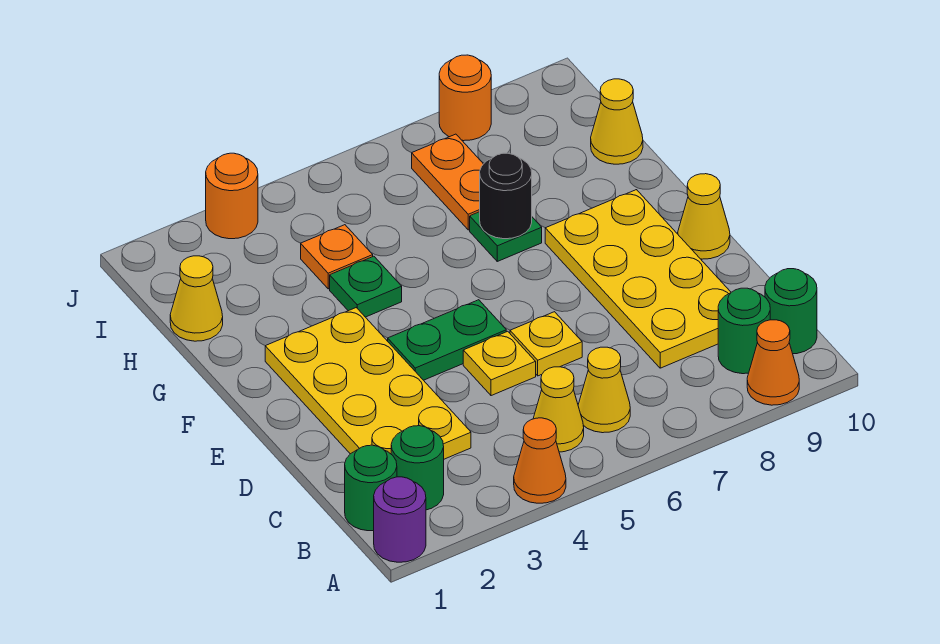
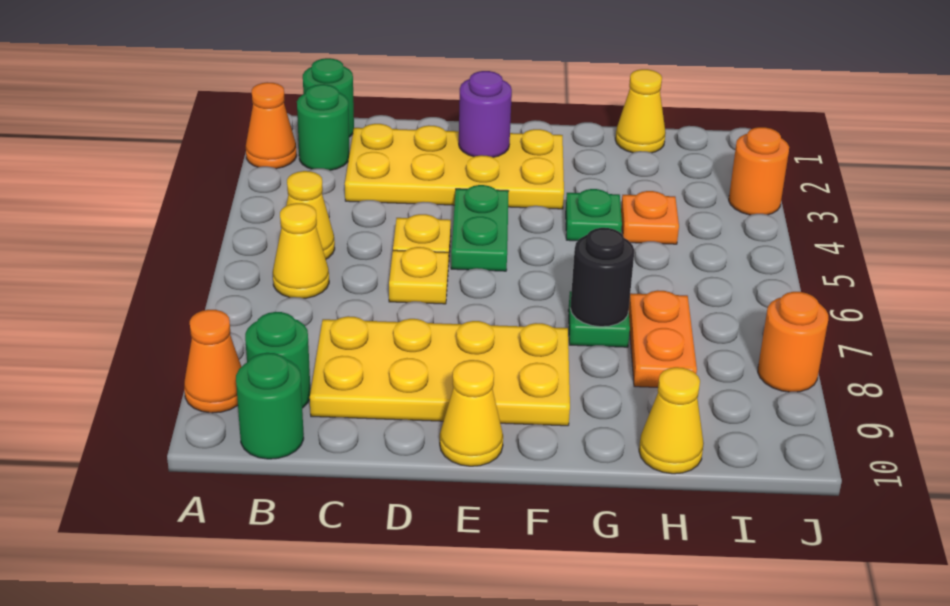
purple round brick A1 level 1 -> purple round brick E2 level 2
orange cone A4 level 1 -> orange cone A2 level 1
orange plate H7:I7 level 1 -> orange plate H7:H8 level 1

